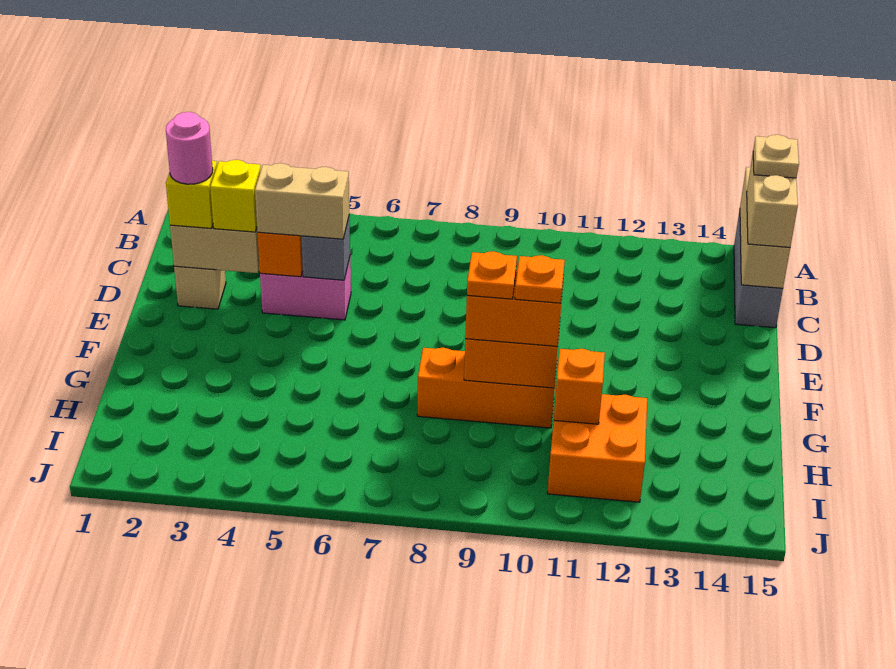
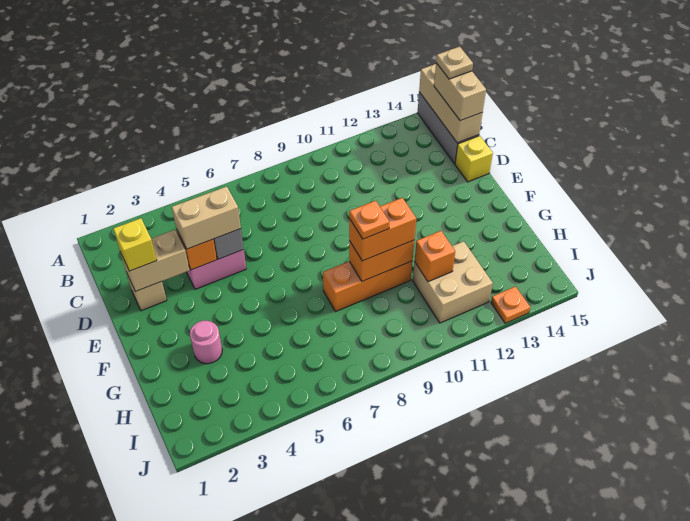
pink round brick D2 level 4 -> pink round brick G3 level 1
yellow brick D3 level 3 -> yellow brick D15 level 1
orange plate G10 level 4 -> orange plate J13 level 1
orange brick H11:I12 level 1 -> tan brick H11:I12 level 1

